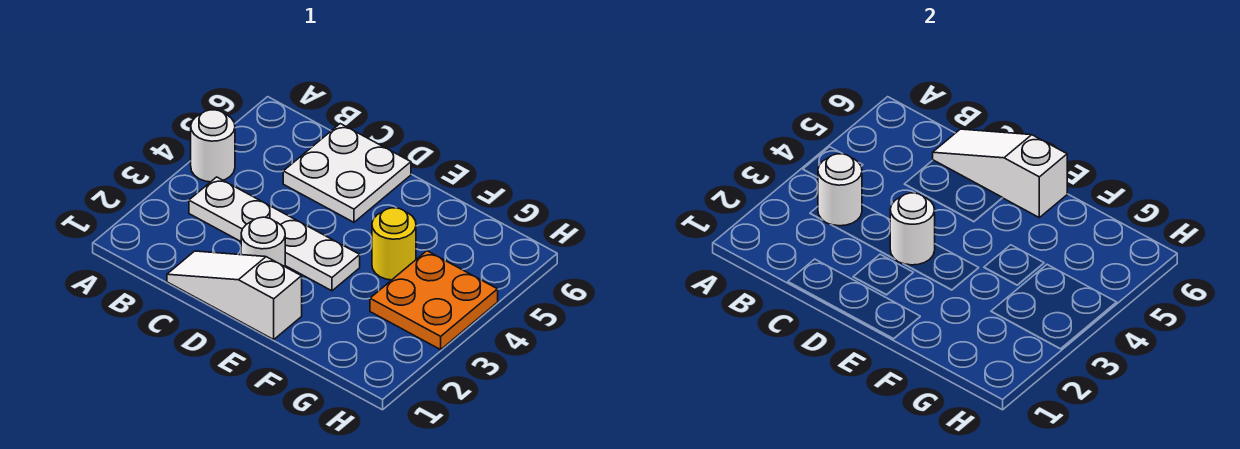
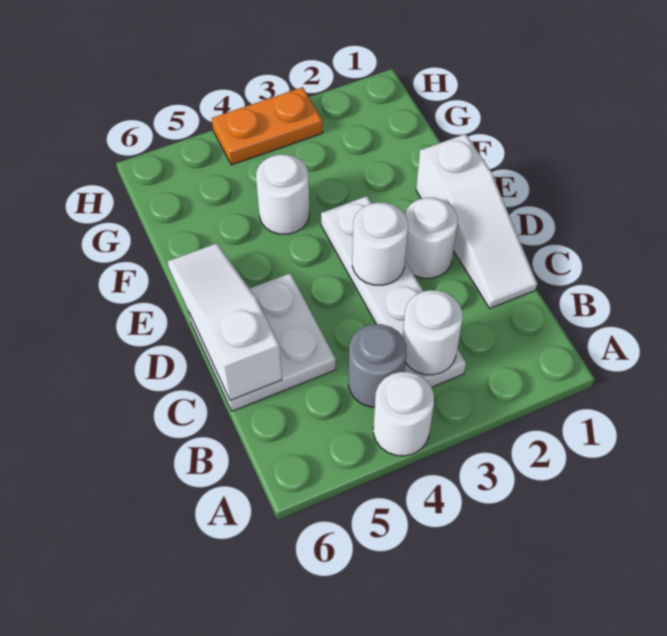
none -> grey round brick B4 level 1
white slope C6:E6 level 2 top E -> white slope C6:E6 level 2 top C
yellow round brick F4 level 1 -> white round brick F4 level 1
orange plate G3:H4 level 1 -> orange plate H3:H4 level 1

